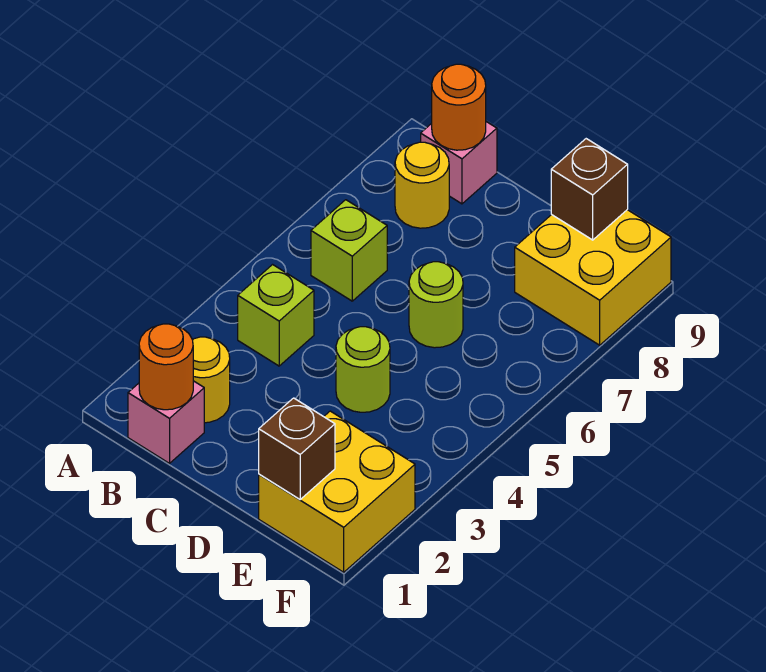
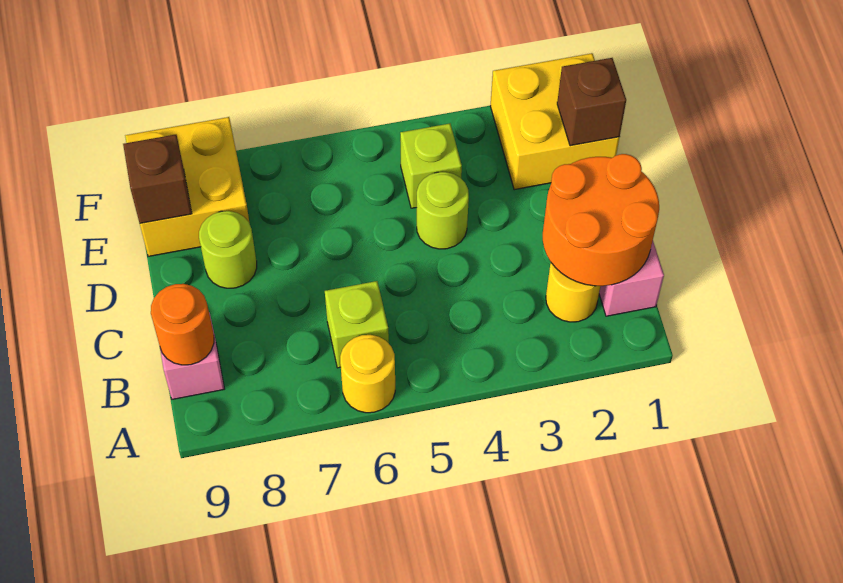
orange round brick B1 level 2 -> orange round brick B1:C2 level 2
lime brick B4 level 1 -> lime brick E4 level 1
yellow round brick B8 level 1 -> yellow round brick A6 level 1
lime round brick D6 level 1 -> lime round brick D8 level 1

